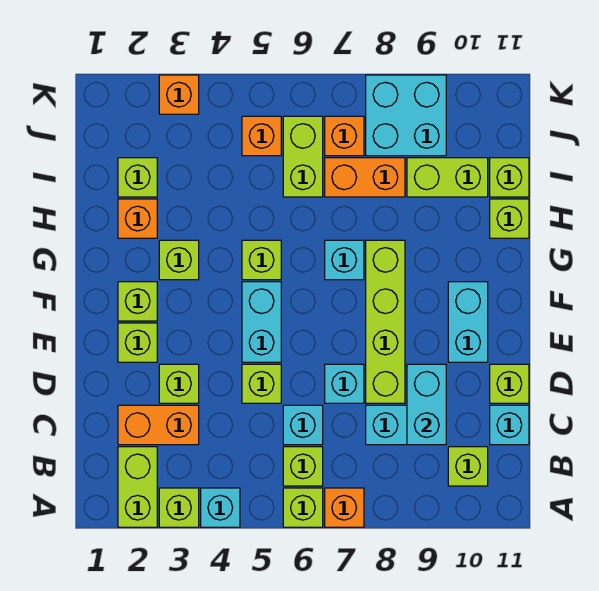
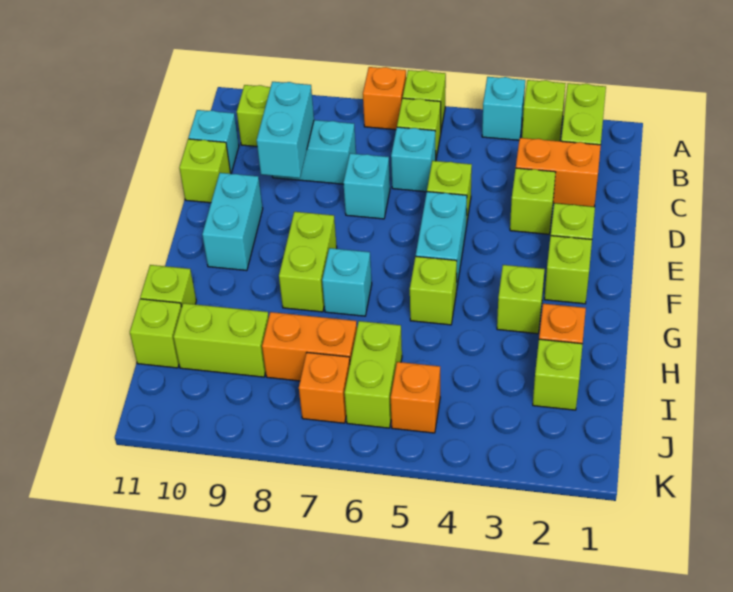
lime brick D8:G8 level 1 -> lime brick F8:G8 level 1
cyan brick J8:K9 level 1 -> none
orange brick K3 level 1 -> none

